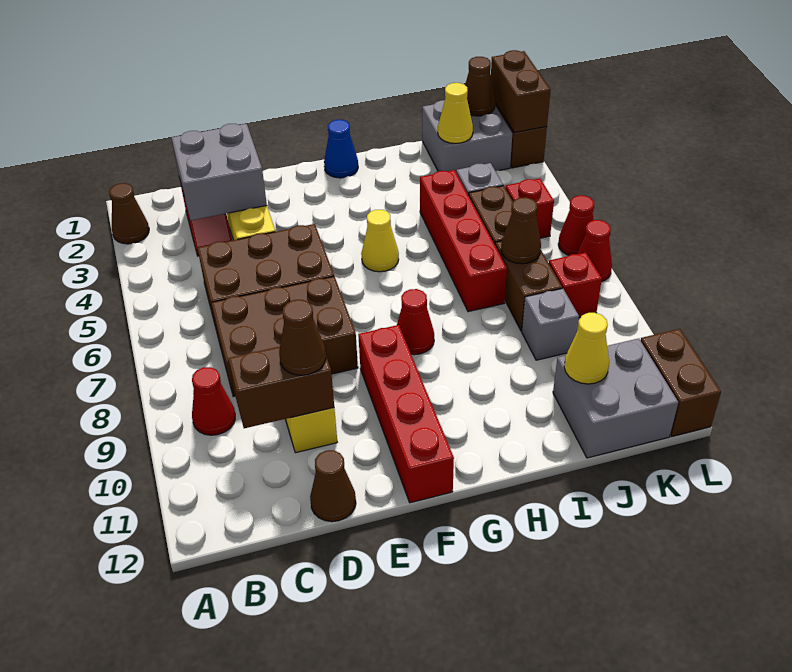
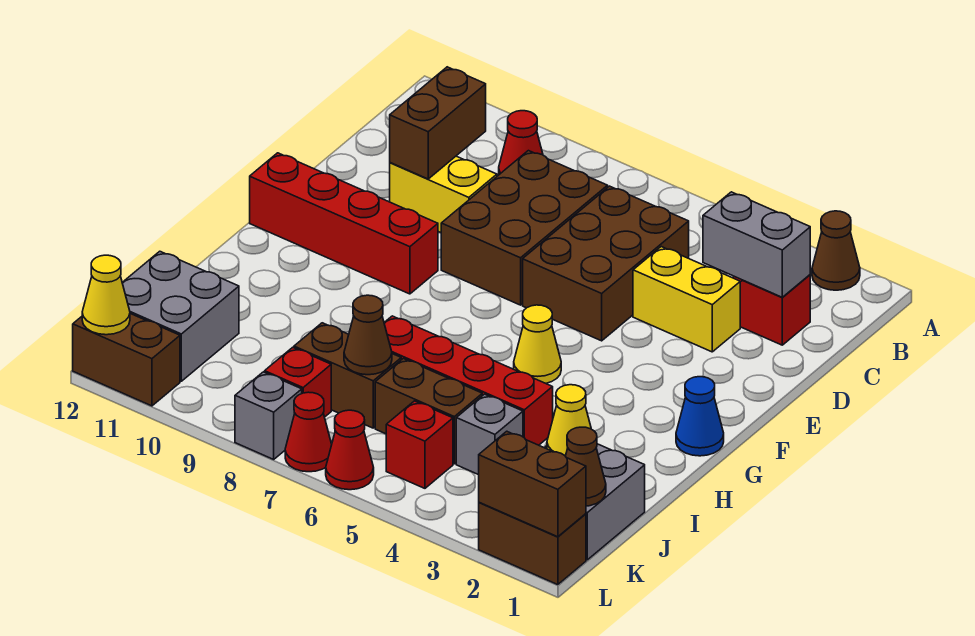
grey brick C2:D3 level 2 -> grey brick C2:C3 level 2
brown cone D10 level 3 -> none
brown cone D12 level 1 -> none
red cone G8 level 1 -> none
grey brick J9 level 1 -> grey brick L8 level 1
yellow cone J11 level 2 -> yellow cone L12 level 2

